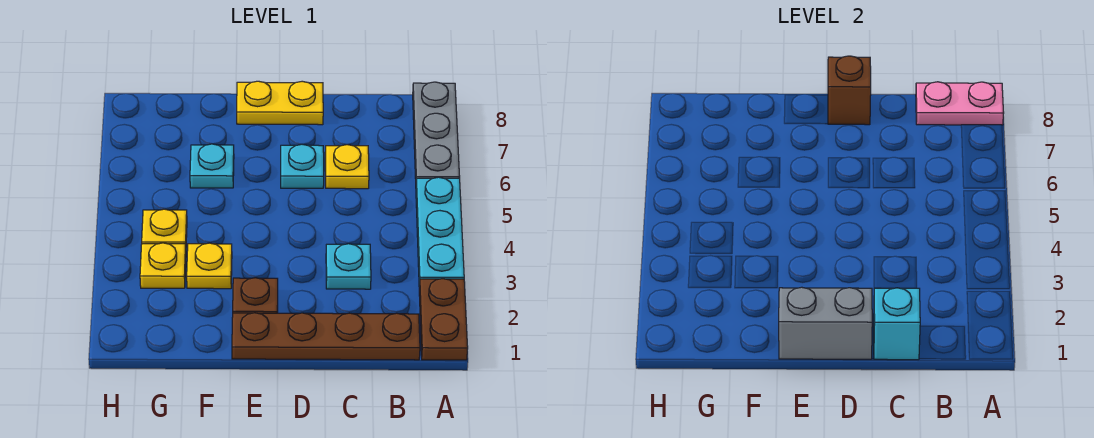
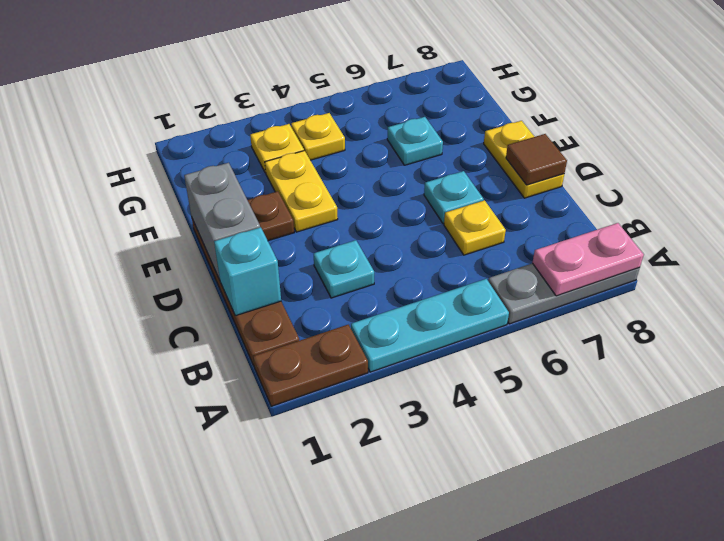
pink plate A8:B8 level 2 -> pink plate A7:A8 level 2
brown brick D8 level 2 -> brown tile D8 level 2
yellow plate F3 level 1 -> yellow plate E3:F3 level 1

